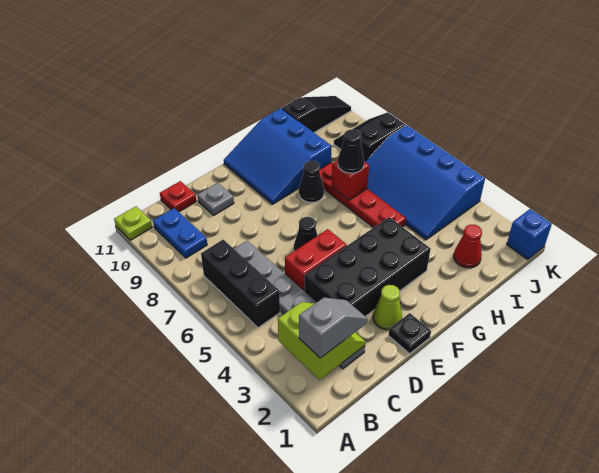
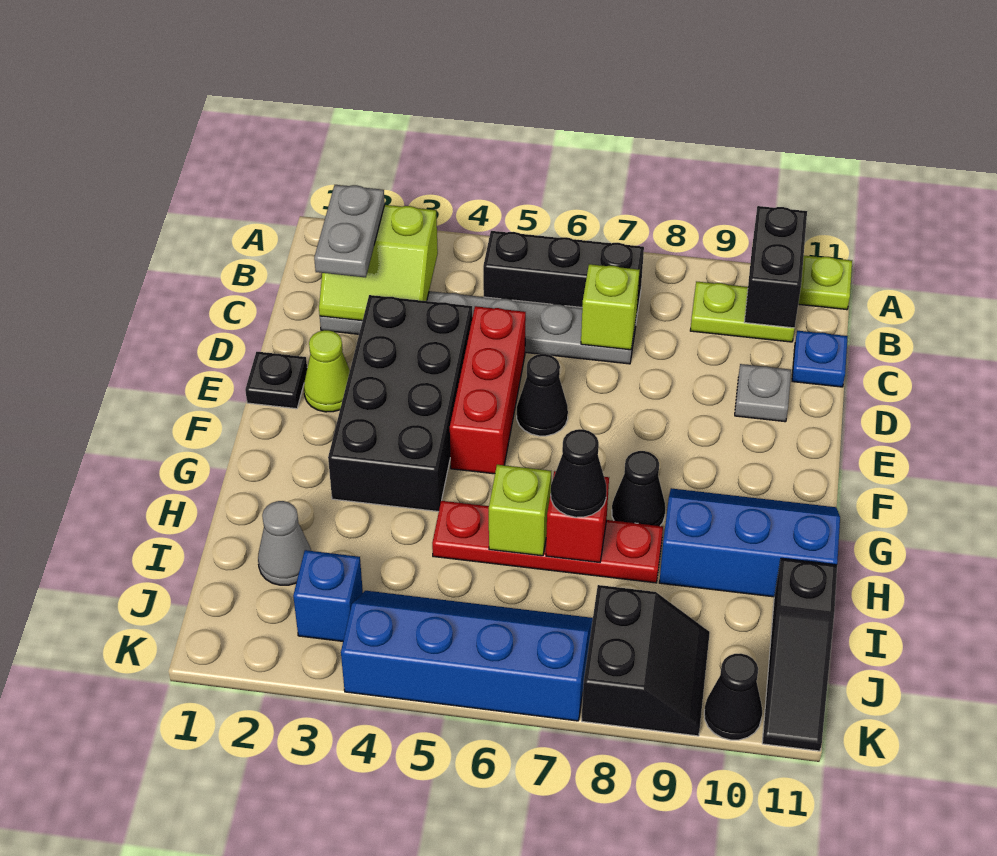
none -> black brick A10:B10 level 2
grey slope B2:C2 level 3 top B -> grey plate B2:C2 level 3
blue plate B9:B10 level 1 -> lime plate B9:B10 level 1
none -> lime brick C7 level 2
red plate C11 level 1 -> blue plate C11 level 1
red brick D5:E5 level 1 -> red brick D5:F5 level 1
blue slope F9:H11 level 1 top H -> blue slope G9:H11 level 1 top H
none -> lime brick H6 level 2
red cone I2 level 1 -> grey cone I2 level 1
blue slope I4:K7 level 1 top K -> blue slope J4:K7 level 1 top K
blue brick K1 level 1 -> blue brick J3 level 1
none -> black cone K10 level 1

